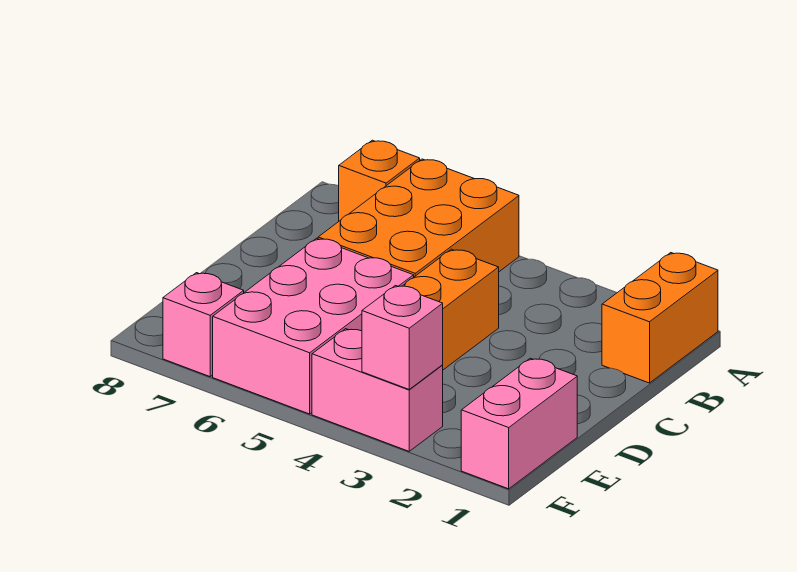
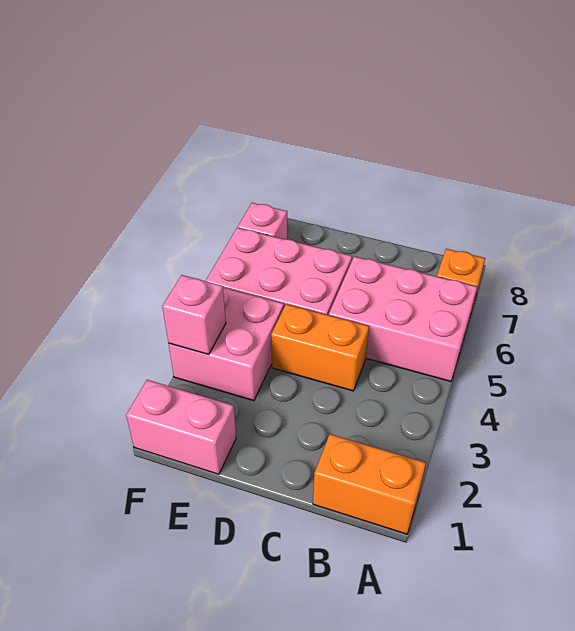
orange brick A5:C6 level 1 -> pink brick A5:C6 level 1
pink brick F3:F4 level 1 -> pink brick E3:F4 level 1

